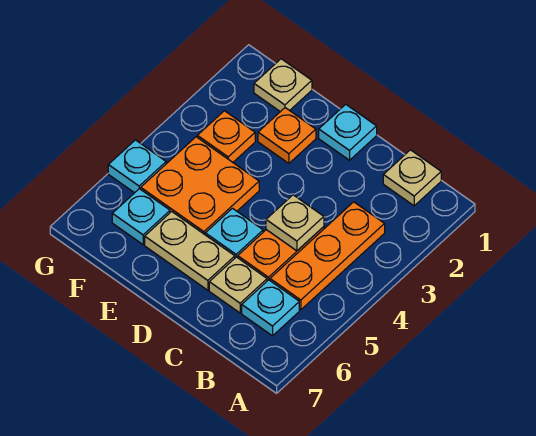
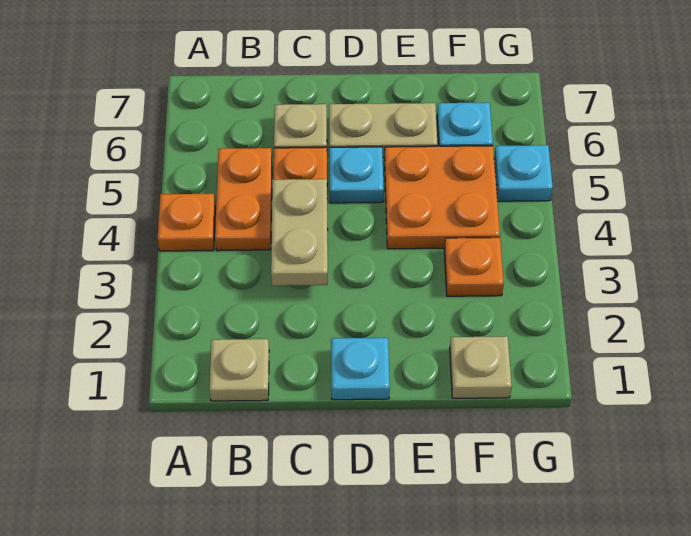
orange plate B3:B5 level 1 -> orange plate B4:B5 level 1
cyan plate B6 level 1 -> none
tan plate C4 level 2 -> tan plate C3:C4 level 2
orange plate E2 level 1 -> orange plate A4 level 1

